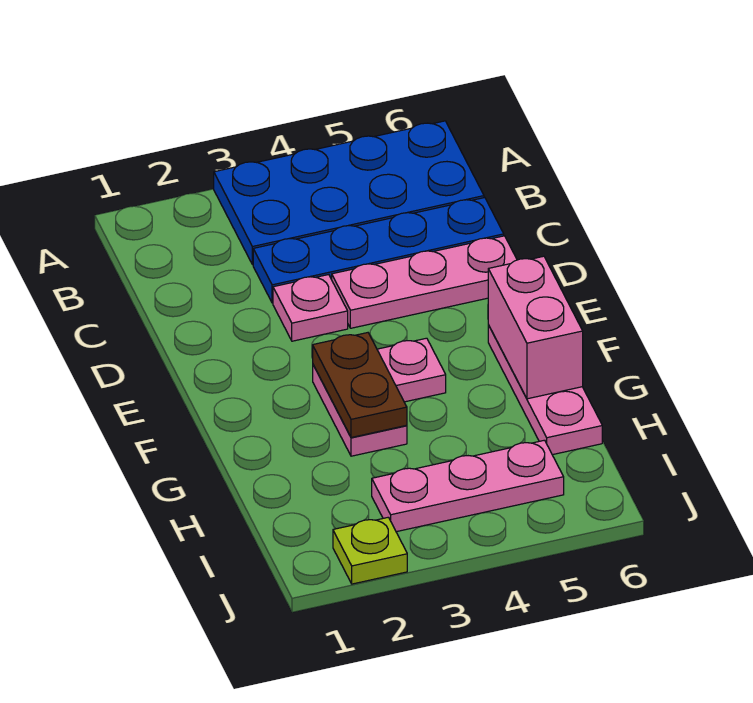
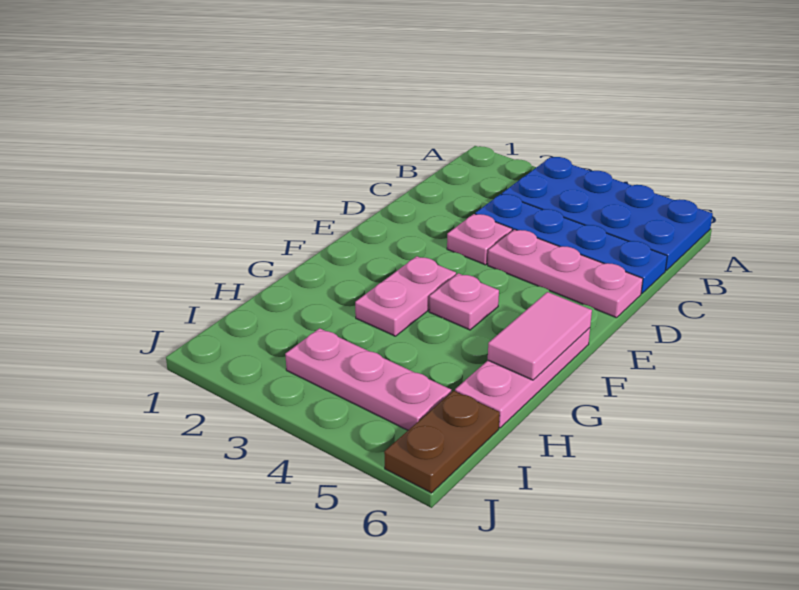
brown plate F3:G3 level 2 -> brown plate I6:J6 level 1
pink brick F6:G6 level 2 -> pink tile F6:G6 level 2
lime plate J2 level 1 -> none

